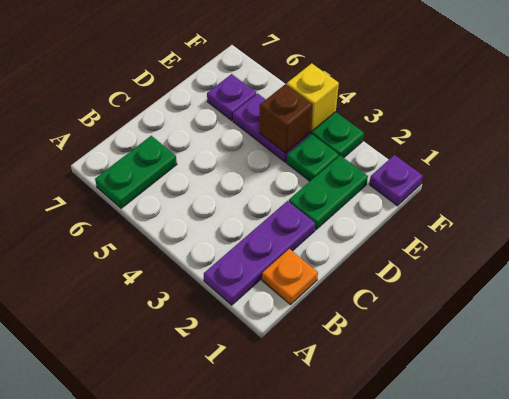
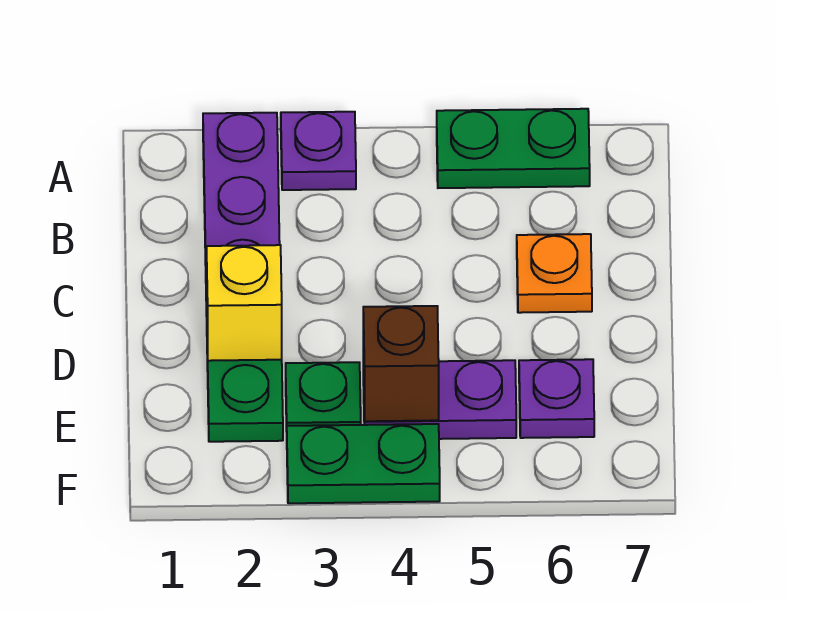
green plate A6:B6 level 1 -> green plate A5:A6 level 1
orange plate B1 level 1 -> orange plate C6 level 1
purple plate F1 level 1 -> purple plate A3 level 1
yellow brick F4 level 2 -> yellow brick D2 level 2

